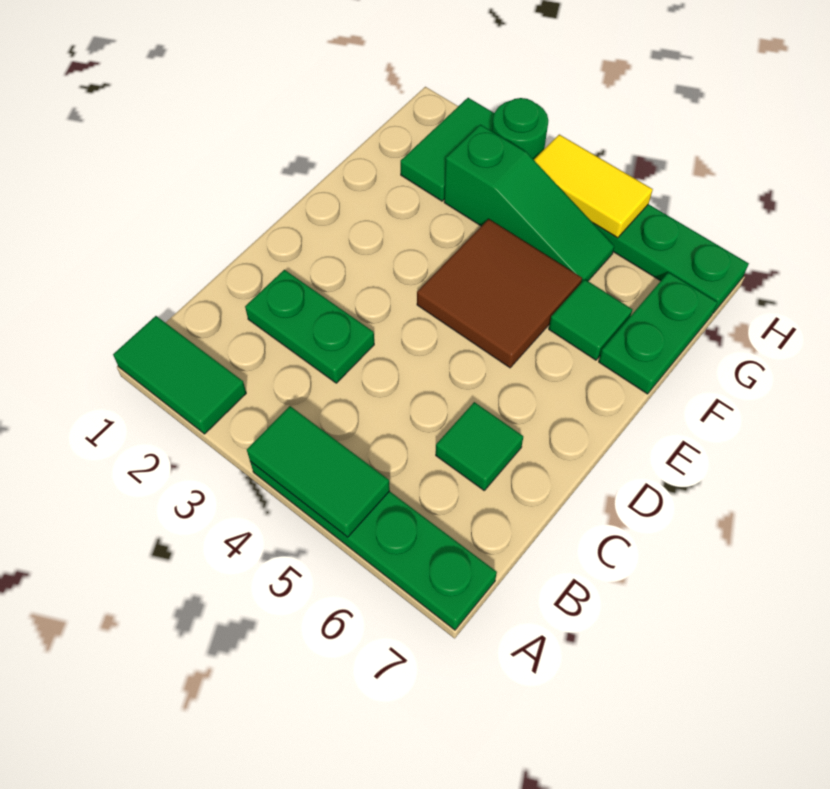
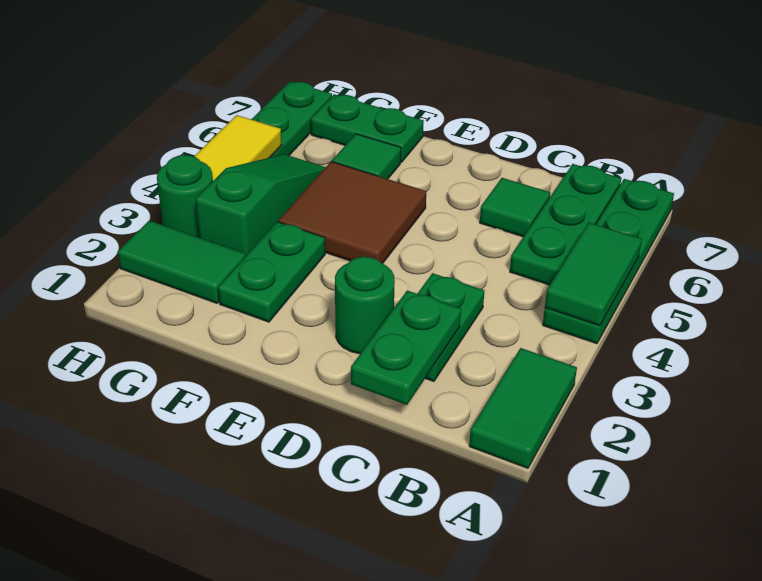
none -> green plate B5:B7 level 1
none -> green plate C1:C2 level 2
none -> green round brick D2 level 1
none -> green plate F2:F3 level 1

